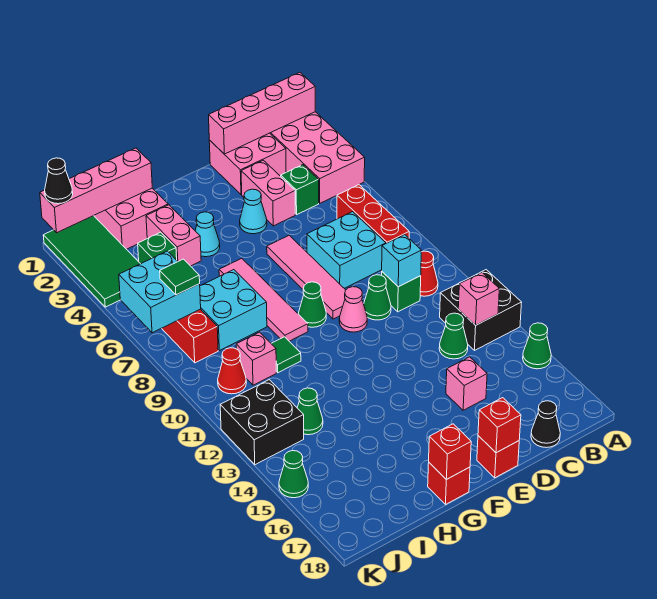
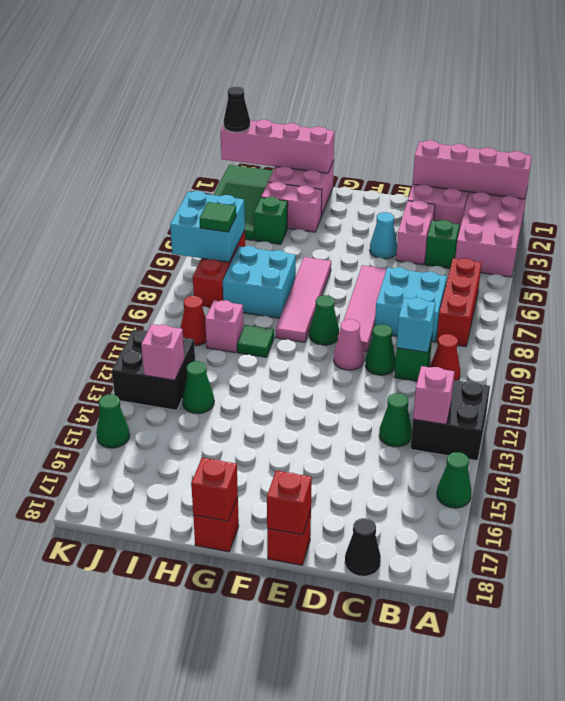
pink brick D15 level 1 -> pink brick J13 level 2
cyan cone G4 level 1 -> none
pink brick H3:H4 level 1 -> pink brick H3:I3 level 1

